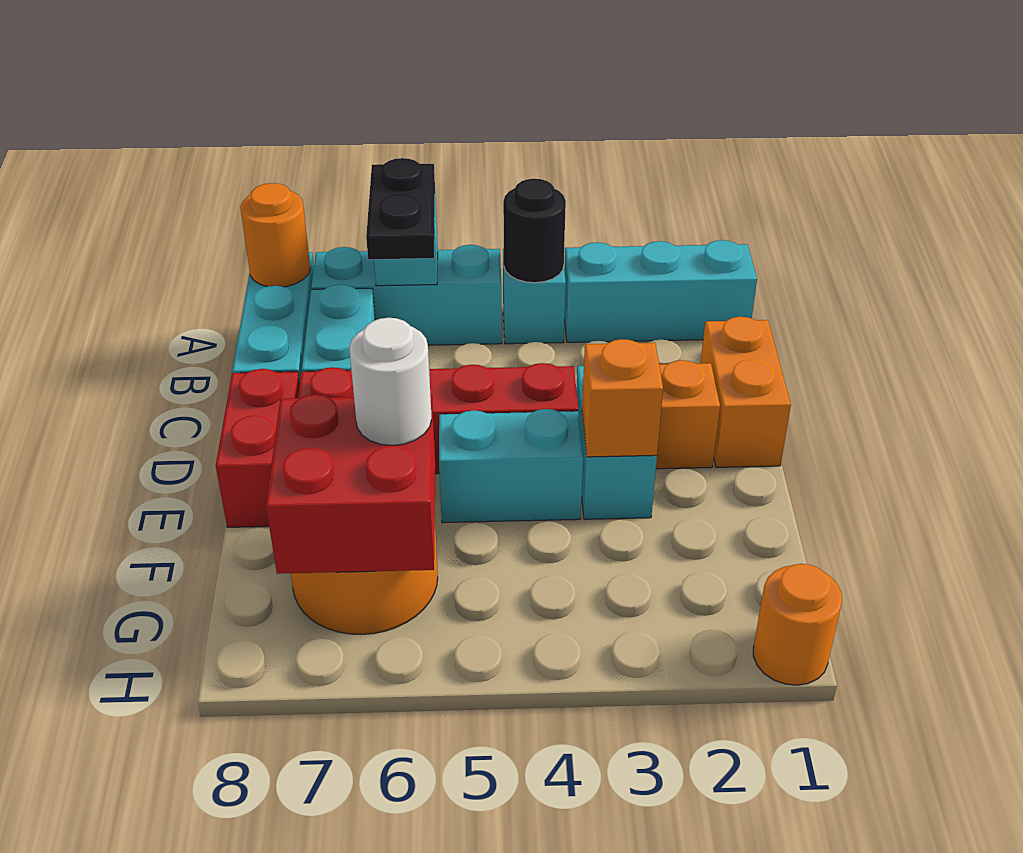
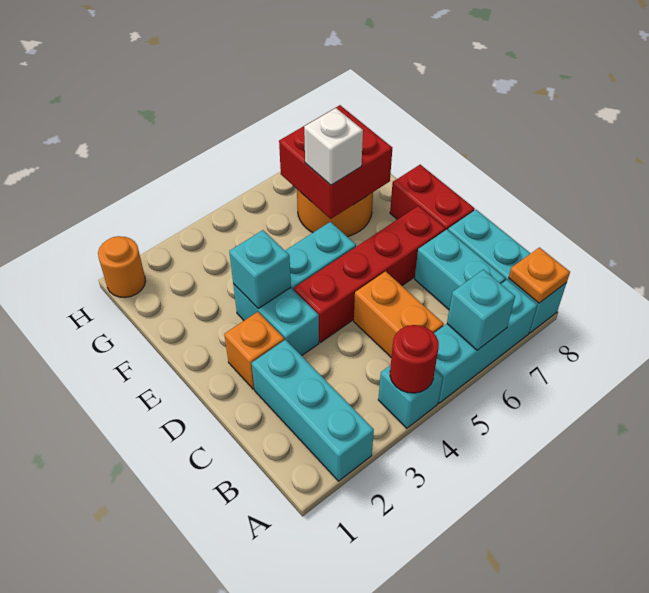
cyan brick A1:A3 level 1 -> cyan brick A2:C2 level 1
black round brick A4 level 2 -> red round brick A4 level 2
black plate A6:B6 level 3 -> none
orange round brick A8 level 2 -> orange plate A8 level 2
orange brick C1:D1 level 1 -> orange brick B5:C5 level 1
orange brick E3 level 2 -> cyan brick E3 level 2
white round brick F6 level 3 -> white brick F6 level 3

